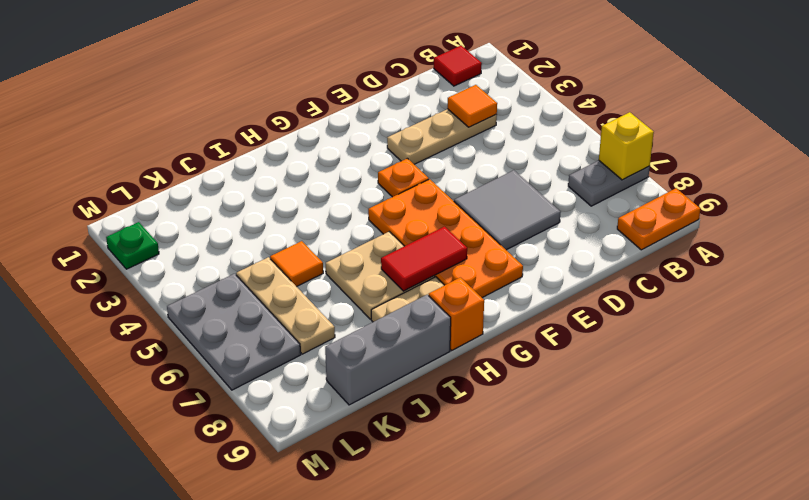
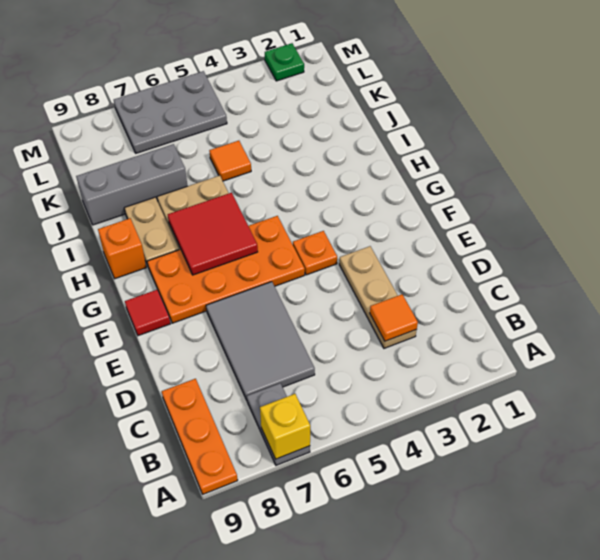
orange plate A9:B9 level 1 -> orange plate A9:C9 level 1
red tile B1 level 1 -> red tile F9 level 1
grey tile D6:E7 level 1 -> grey tile C6:E7 level 1
red tile G7:H7 level 2 -> red tile G6:H7 level 2
grey brick I9:K9 level 1 -> grey brick J7:J9 level 1
tan plate K5:K7 level 1 -> none

